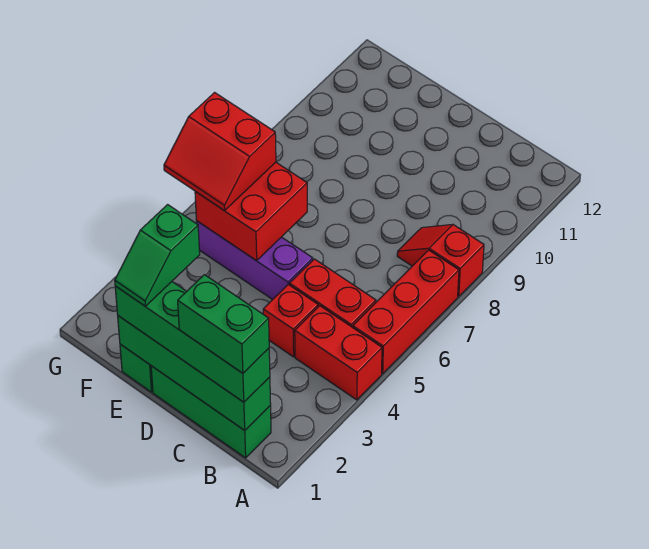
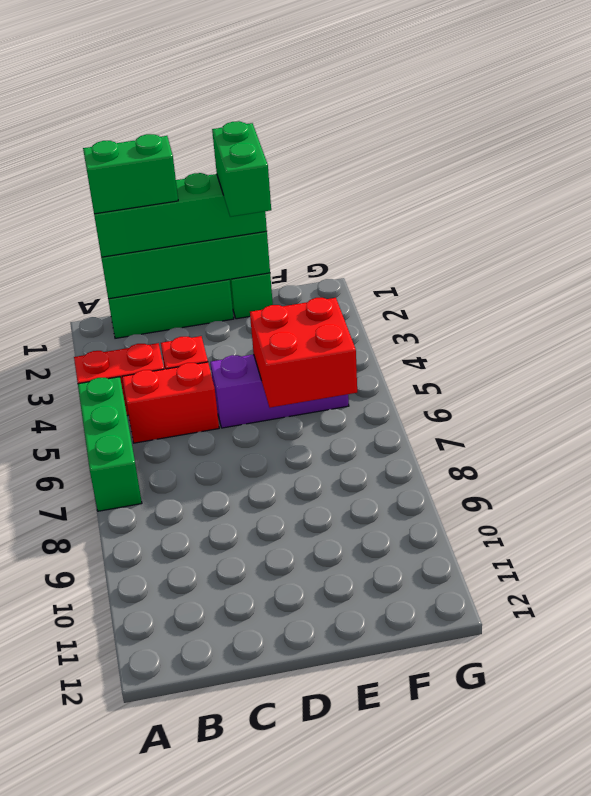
red brick A5:A7 level 1 -> green brick A5:A7 level 1
red slope A8:B8 level 1 top A -> none
green slope E1:E2 level 4 top 2 -> green brick E1:E2 level 4
red slope F5:G6 level 3 top 6 -> none

